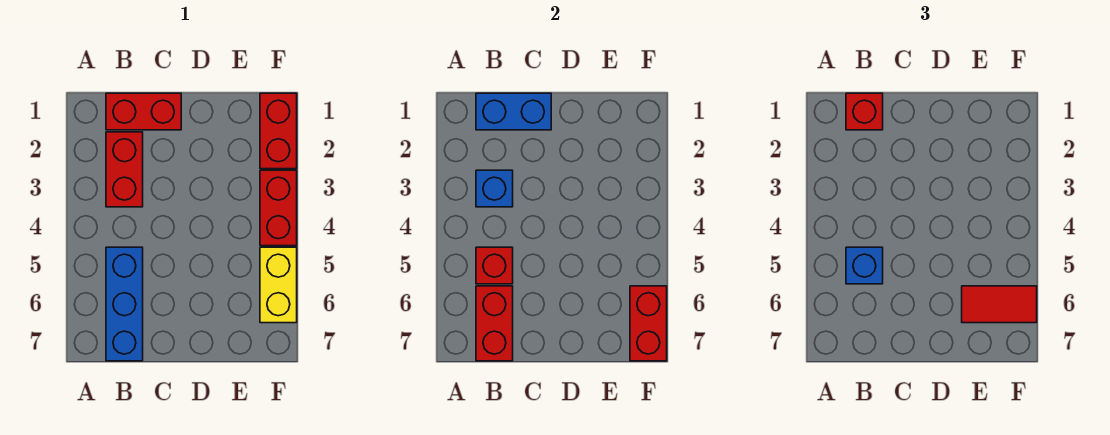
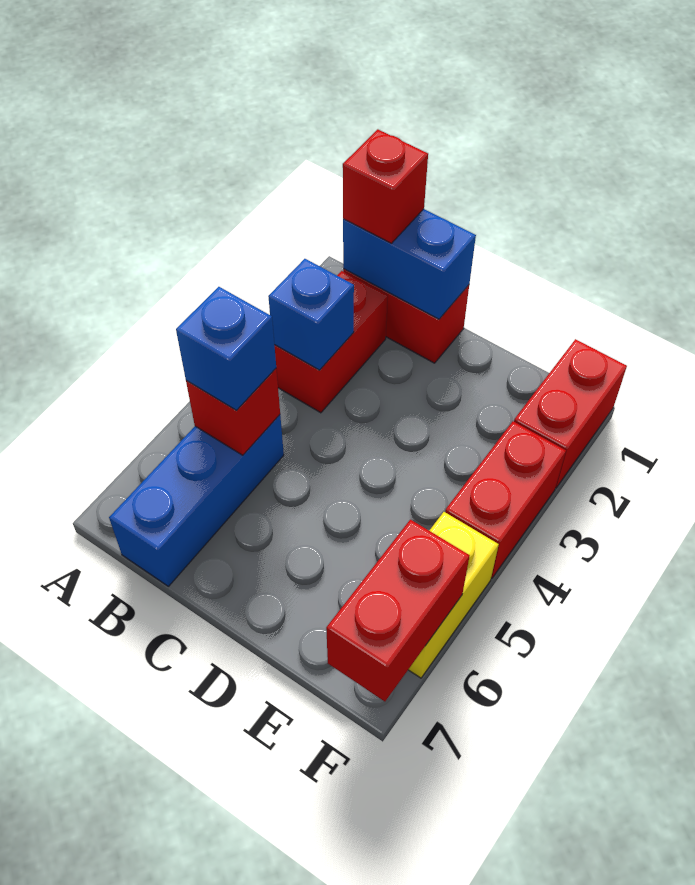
red brick B6:B7 level 2 -> none
red tile E6:F6 level 3 -> none

